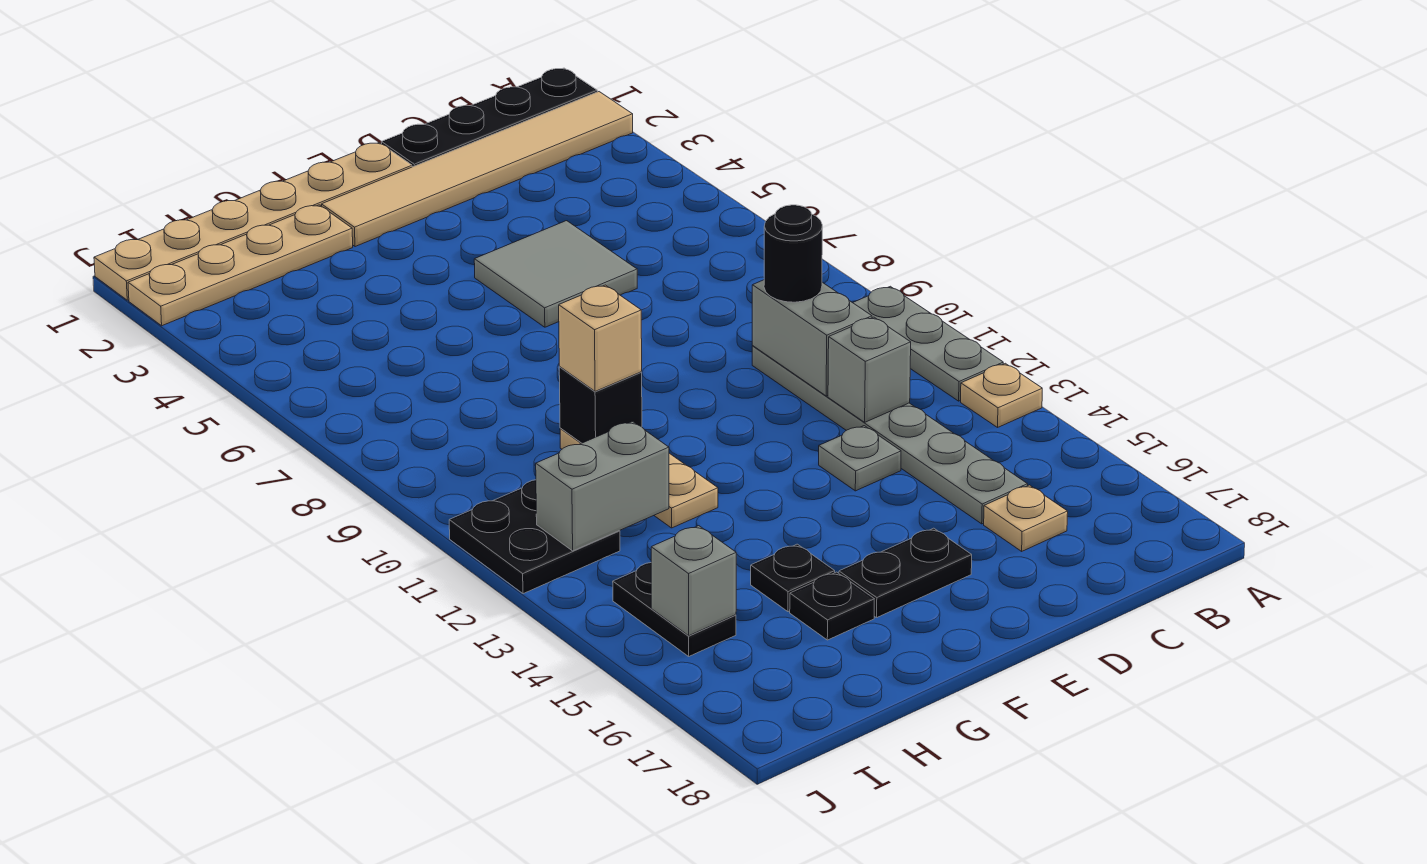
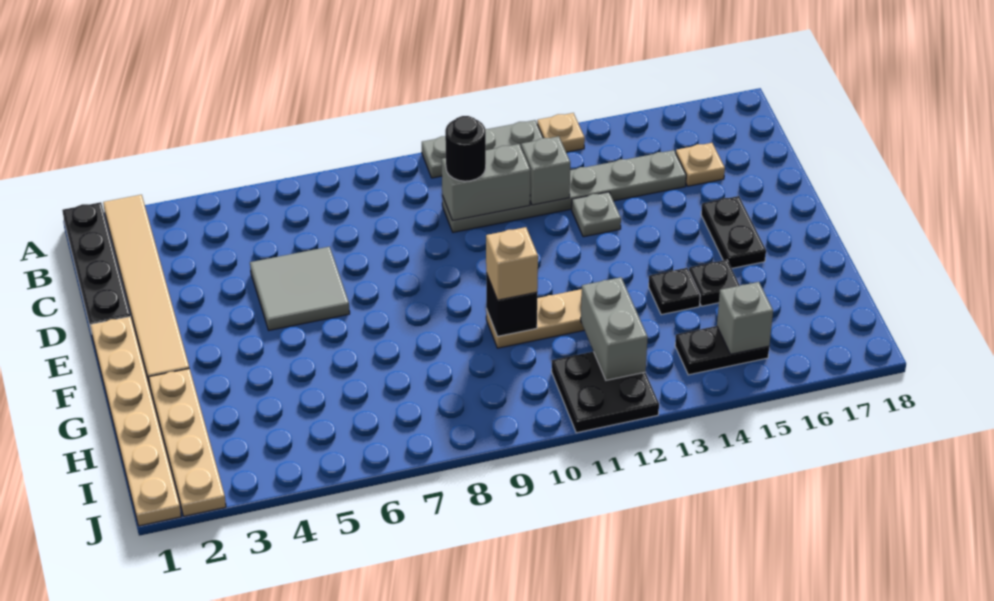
black plate G16 level 1 -> black plate G14 level 1

